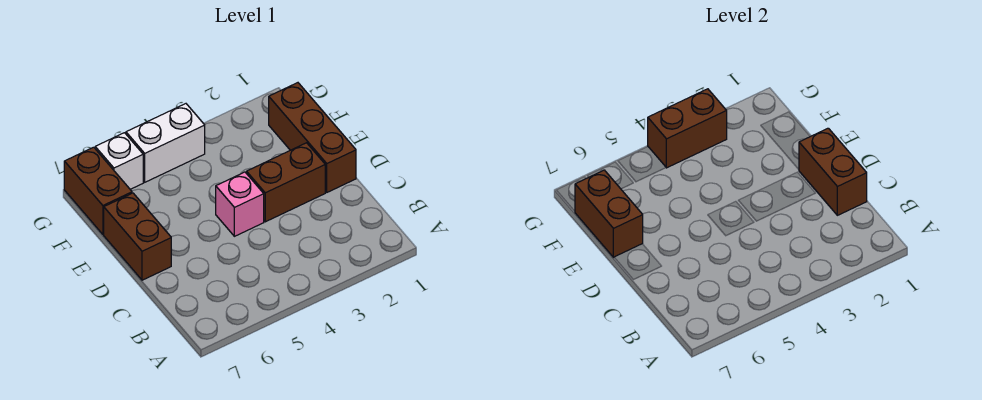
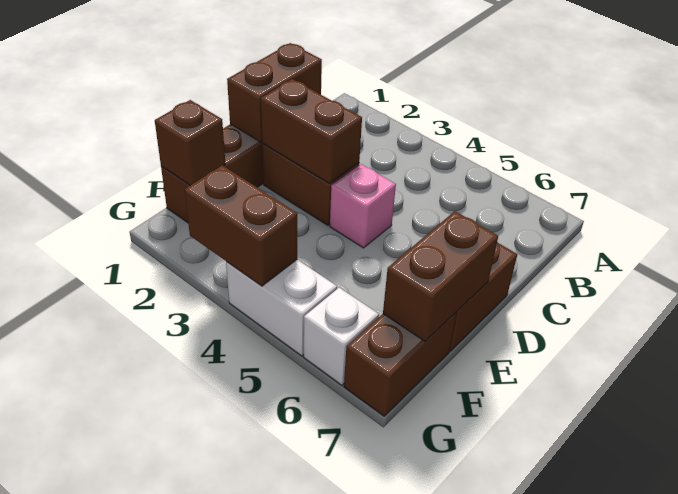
none -> brown brick D2:D3 level 2
none -> brown brick F1 level 2

